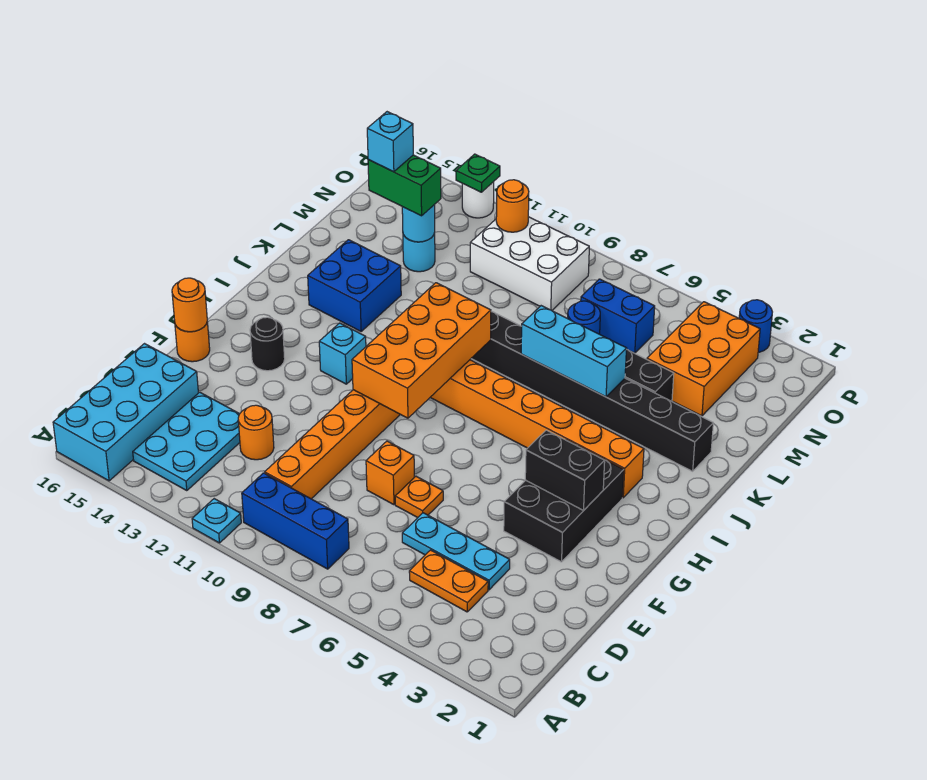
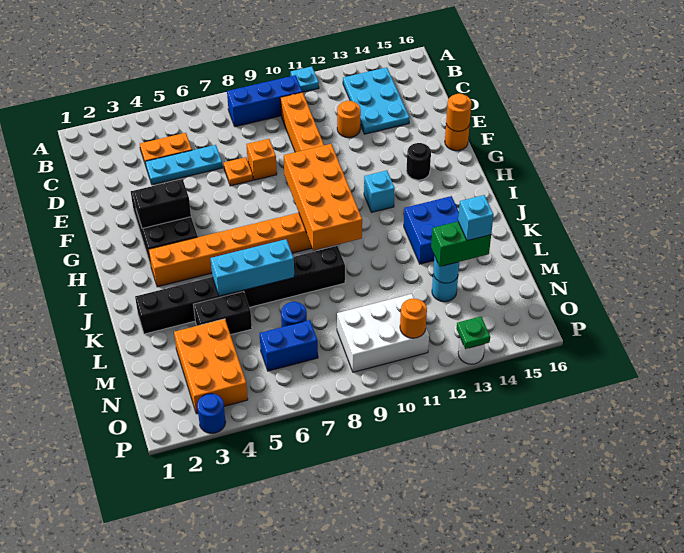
cyan brick A15:D16 level 1 -> none

